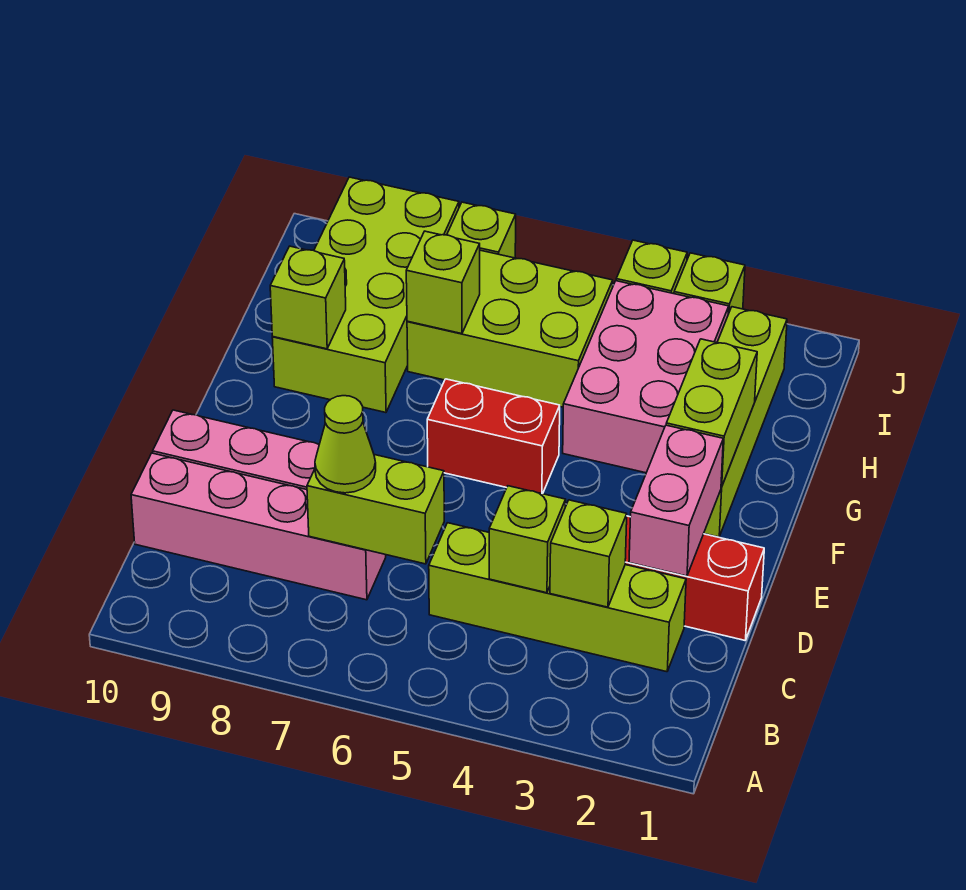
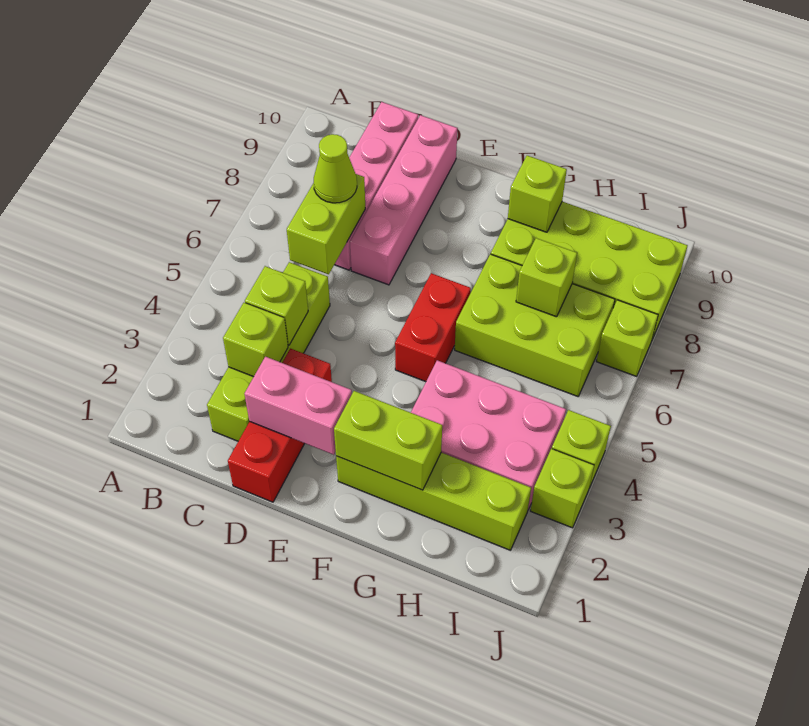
lime brick H5:I7 level 1 -> lime brick G6:I7 level 1

